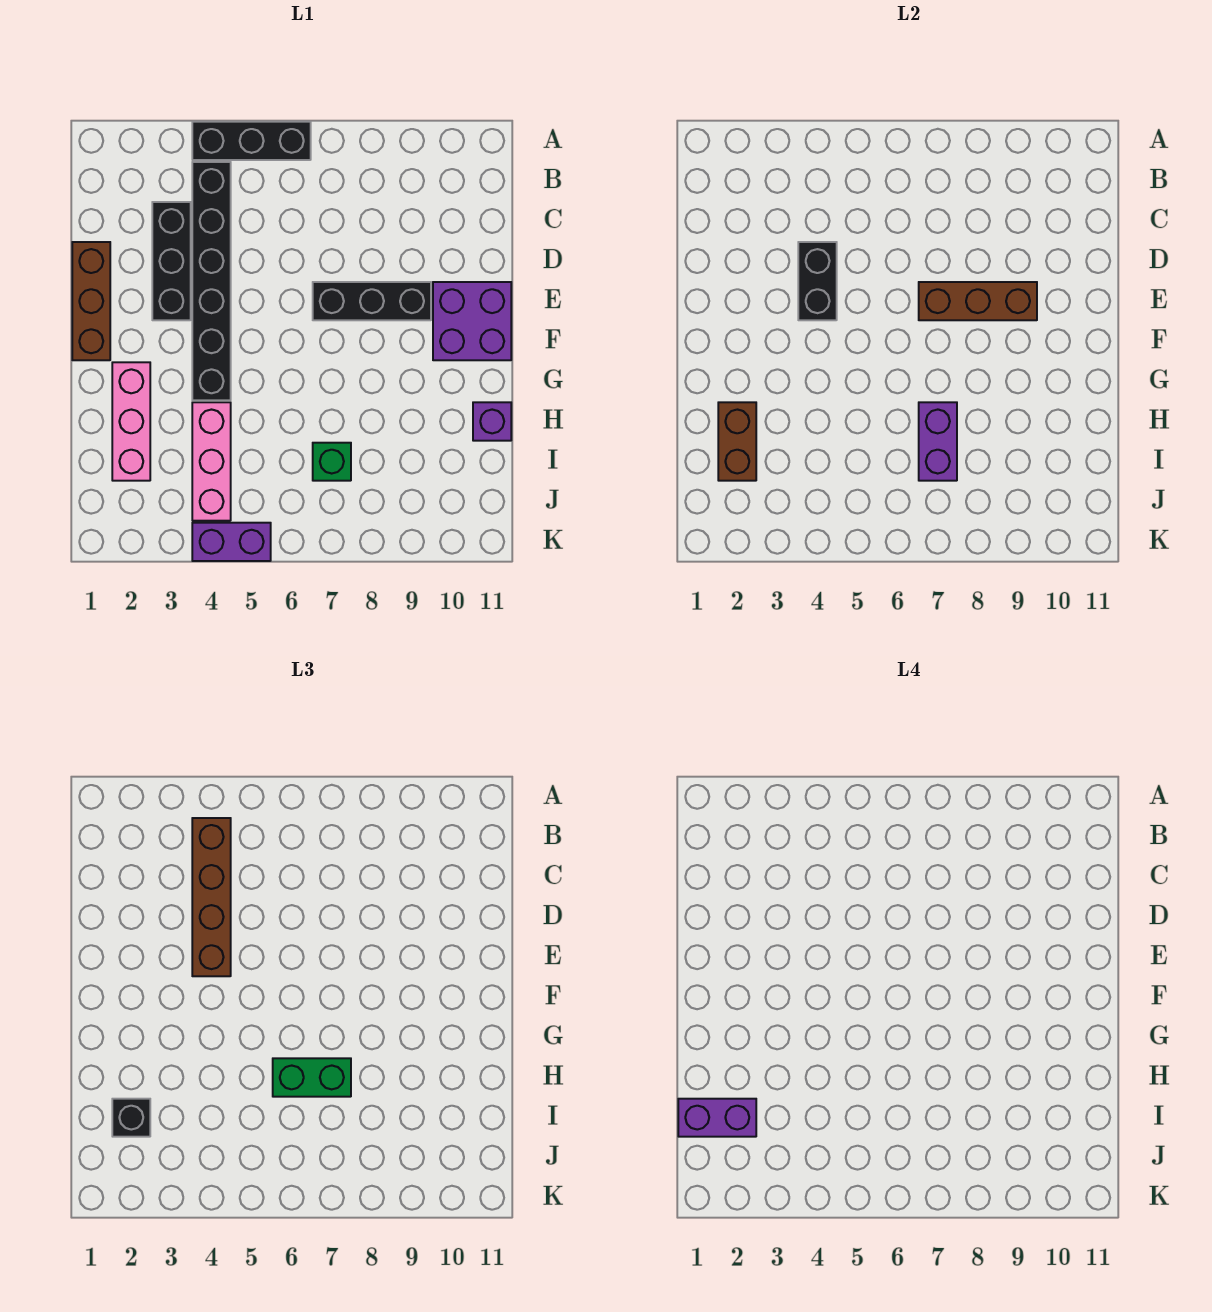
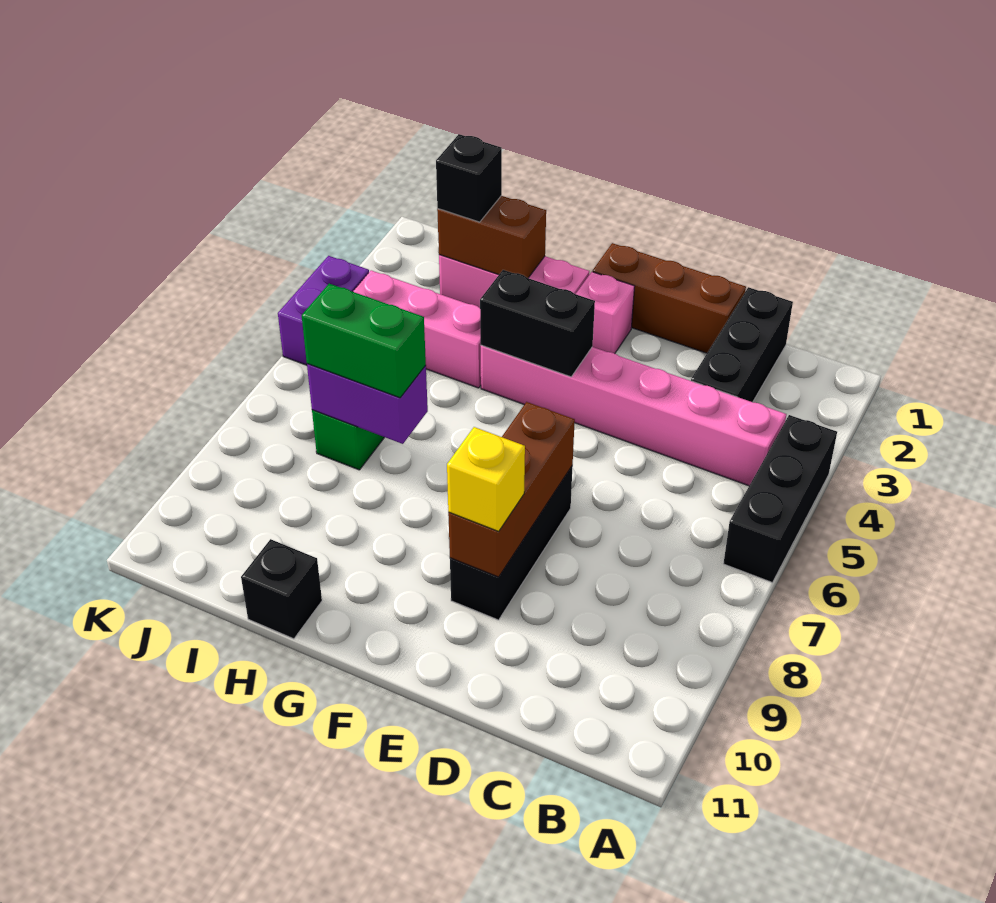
black brick B4:G4 level 1 -> pink brick B4:G4 level 1
brown brick B4:E4 level 3 -> none
black brick C3:E3 level 1 -> black brick C1:C3 level 1
black brick D4:E4 level 2 -> black brick F4:G4 level 2
none -> yellow brick E9 level 3
purple brick E10:F11 level 1 -> none
none -> pink brick F2 level 1
green brick H6:H7 level 3 -> green brick H7:I7 level 3
purple brick H11 level 1 -> black brick H11 level 1
purple brick I1:I2 level 4 -> none

